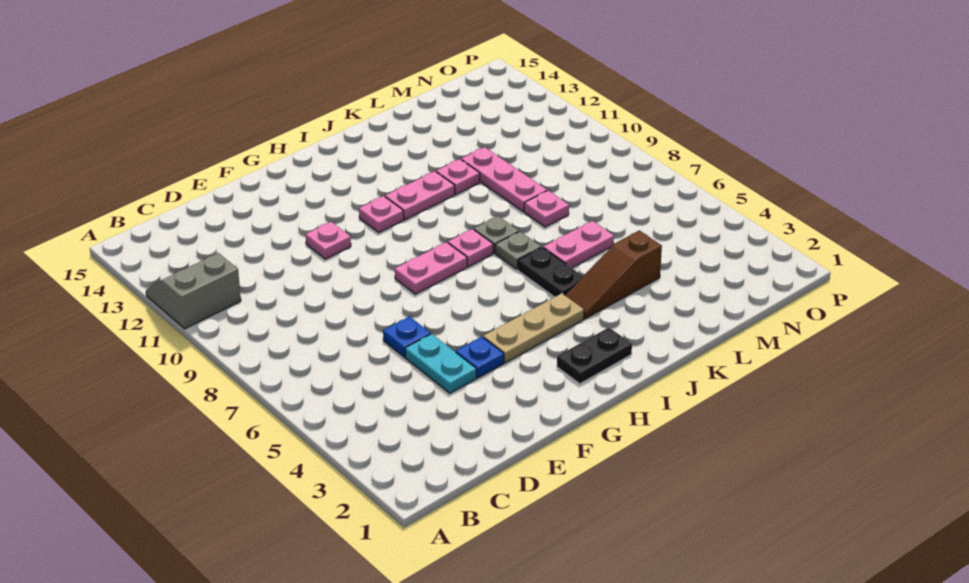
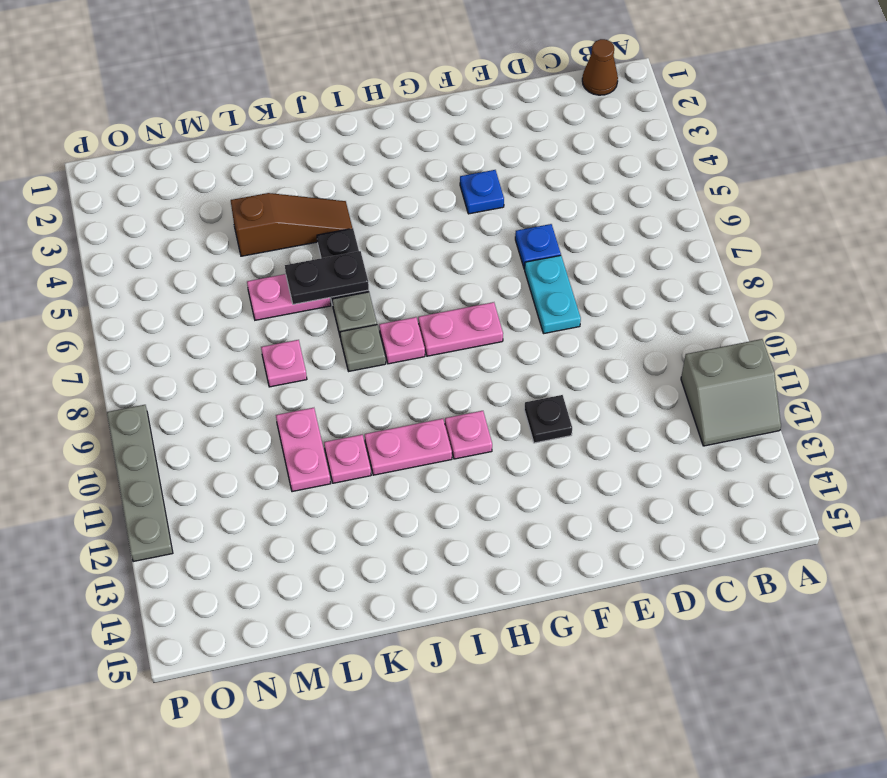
none -> brown cone B1 level 1
cyan plate E4:E5 level 1 -> cyan plate E7:E8 level 1
pink plate F11 level 1 -> black plate F11 level 1
tan plate G4:I4 level 1 -> none
black plate H2:I2 level 1 -> black plate J6:K6 level 2
pink plate L9:L11 level 1 -> pink plate L10:L11 level 1
none -> grey plate P9:P12 level 1

